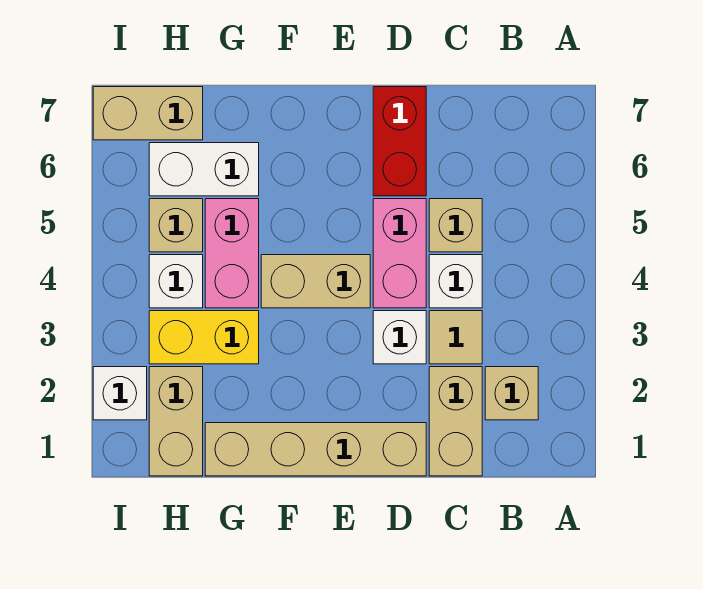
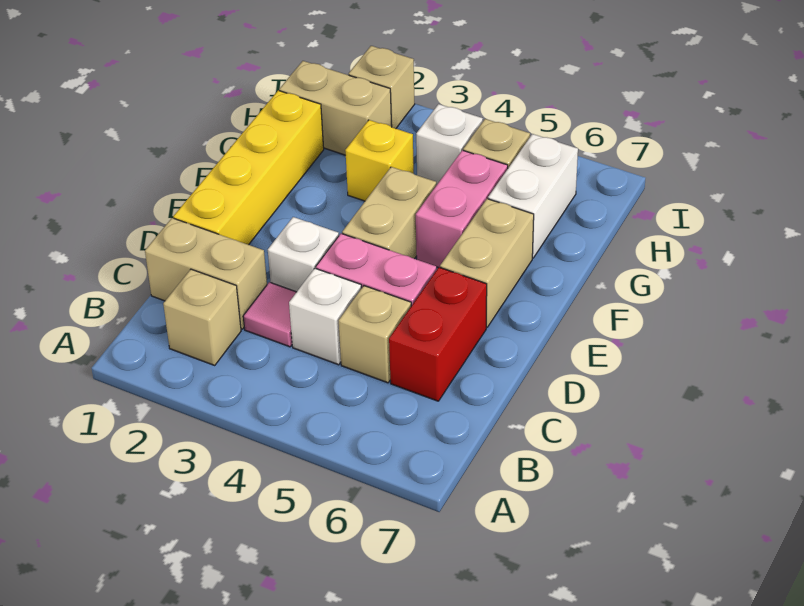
tan tile C3 level 1 -> pink tile C3 level 1
tan brick D1:G1 level 1 -> yellow brick D1:G1 level 1
red brick D6:D7 level 1 -> red brick C6:D6 level 1
yellow brick G3:H3 level 1 -> yellow brick G3 level 1
pink brick G4:G5 level 1 -> pink brick F5:G5 level 1
tan brick H7:I7 level 1 -> tan brick E6:F6 level 1
white brick I2 level 1 -> tan brick I2 level 1

